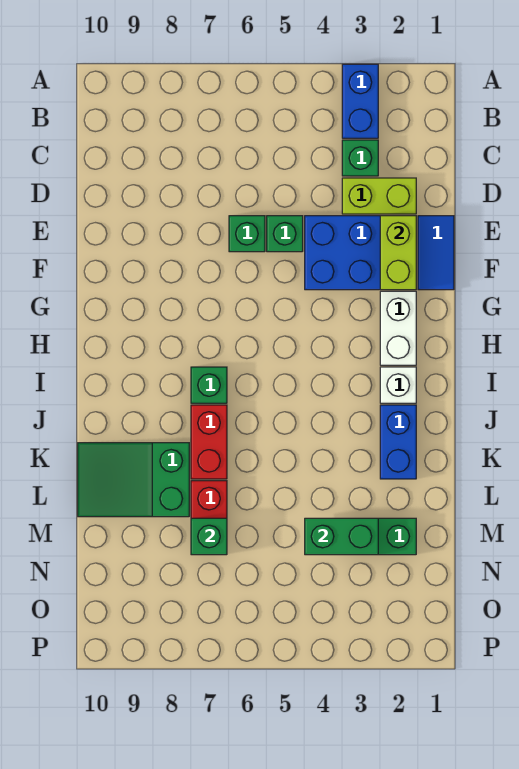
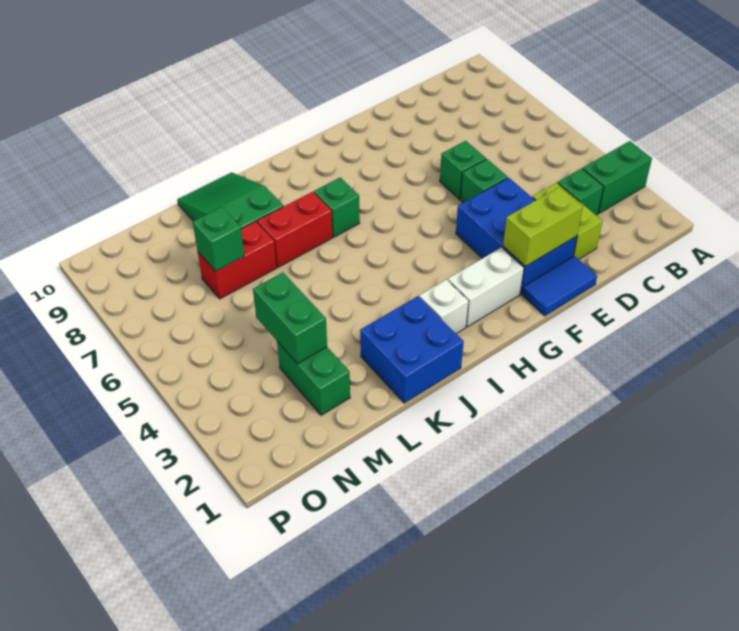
blue brick A3:B3 level 1 -> green brick A3:B3 level 1
blue brick J2:K2 level 1 -> blue brick J1:K2 level 1

